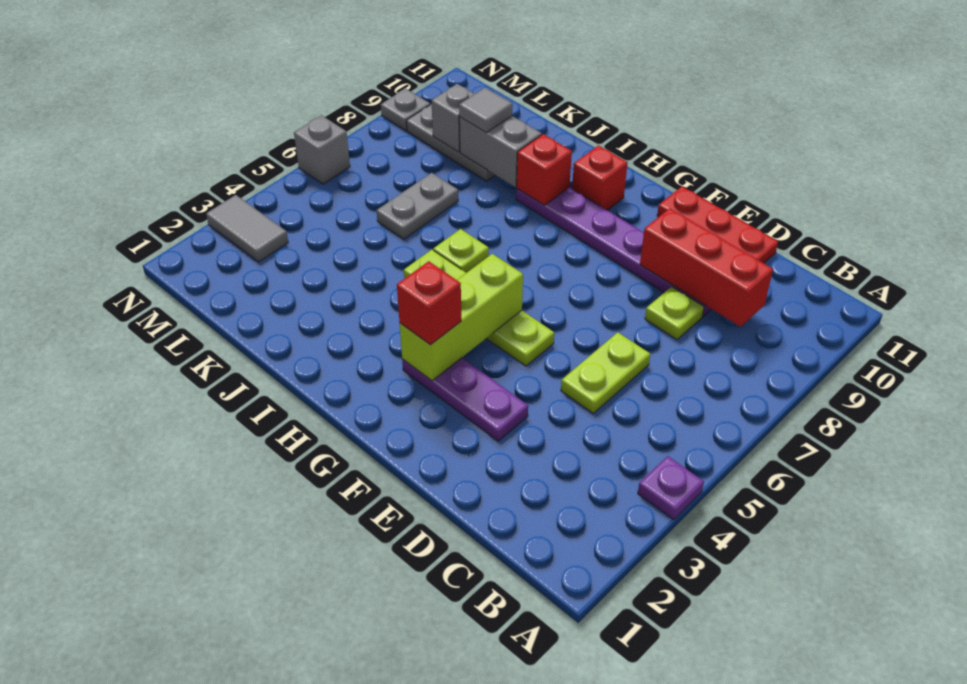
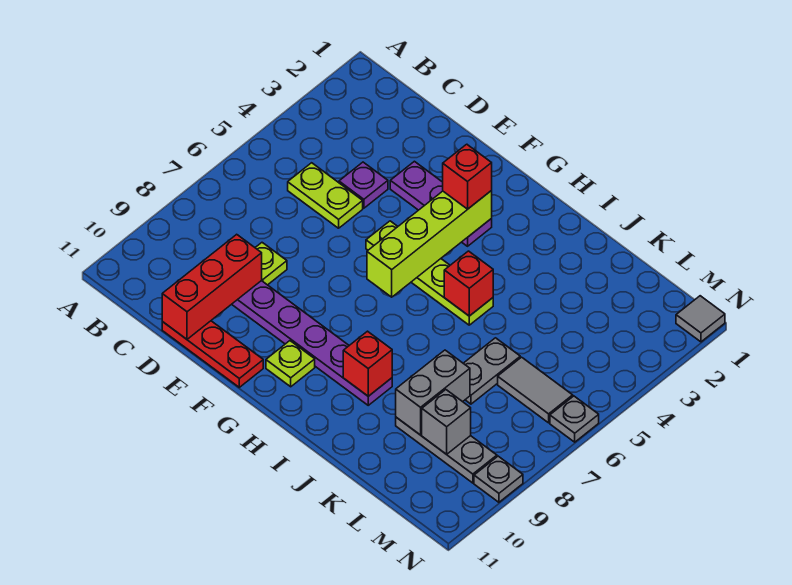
purple plate A4 level 1 -> purple plate D4 level 1
red brick C9:E9 level 2 -> red brick D9:D11 level 2
lime plate D5:D6 level 1 -> lime plate C5:D5 level 1
lime brick G3:G5 level 2 -> lime brick G3:G6 level 2
red brick H10 level 1 -> red brick I5 level 2
lime plate I6 level 1 -> lime plate G10 level 1
grey brick J9:K9 level 2 -> grey brick K8:K9 level 2
grey tile K9 level 3 -> grey tile N1 level 1
grey tile M3:N3 level 1 -> grey tile L6:M6 level 1
grey brick N6 level 1 -> grey plate N6 level 1

